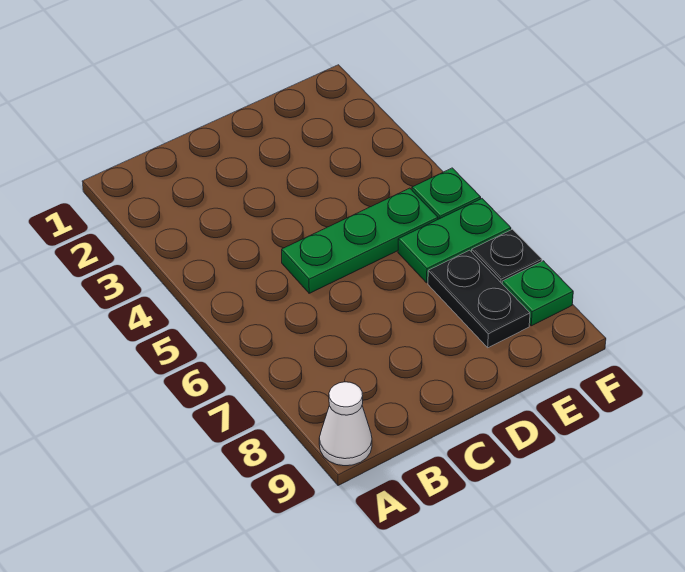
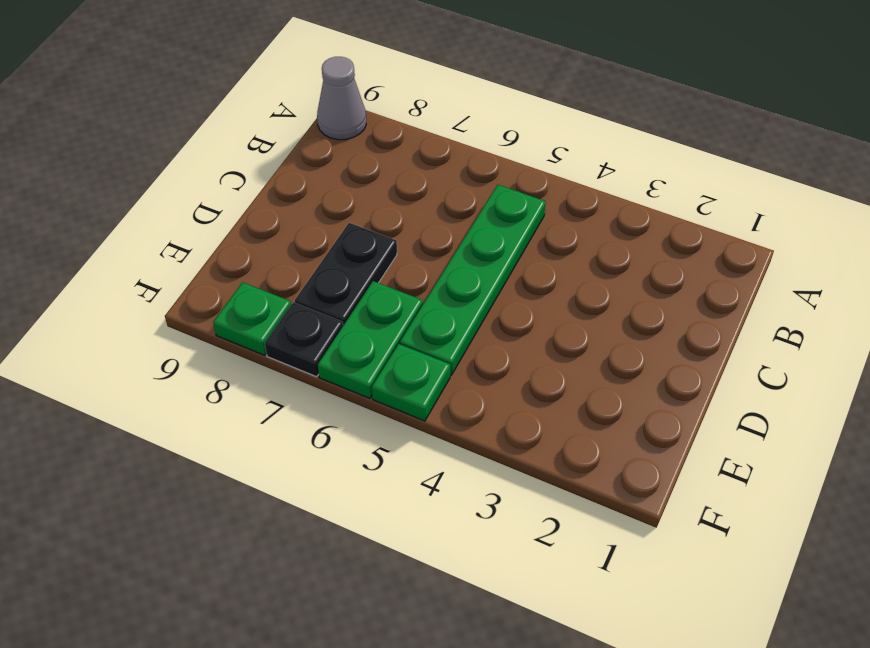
white cone A9 level 1 -> grey cone A9 level 1
green plate C5:E5 level 1 -> green plate B5:E5 level 1
black plate E7:E8 level 1 -> black plate D7:E7 level 1

